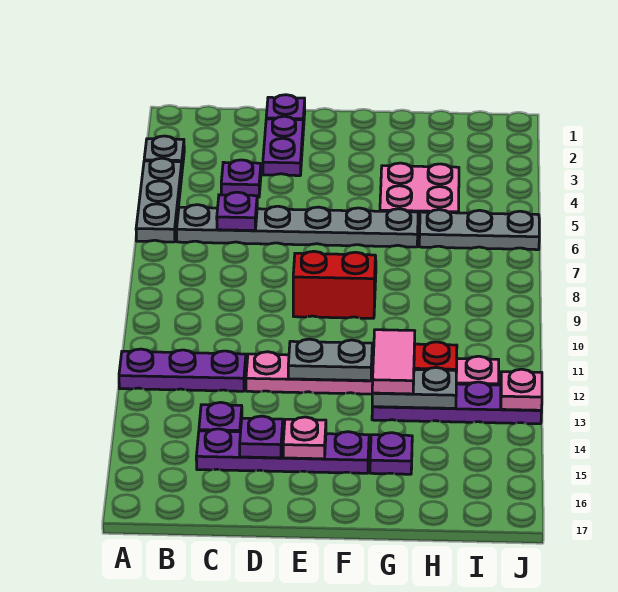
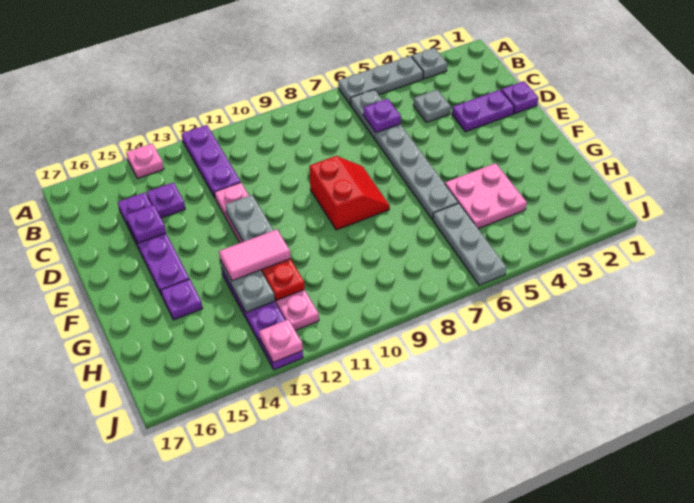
purple plate C4 level 1 -> grey plate C4 level 1
pink plate E15 level 2 -> pink plate A14 level 1

